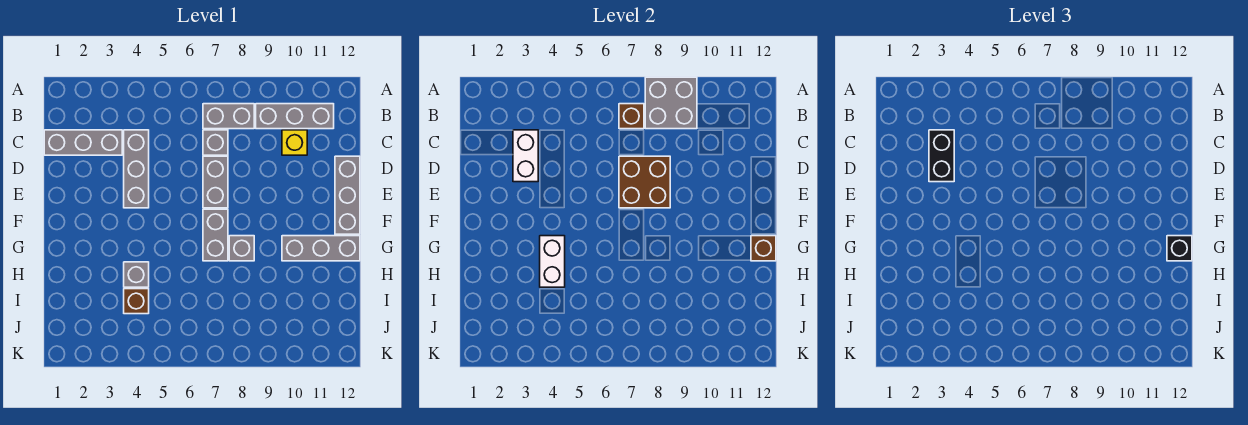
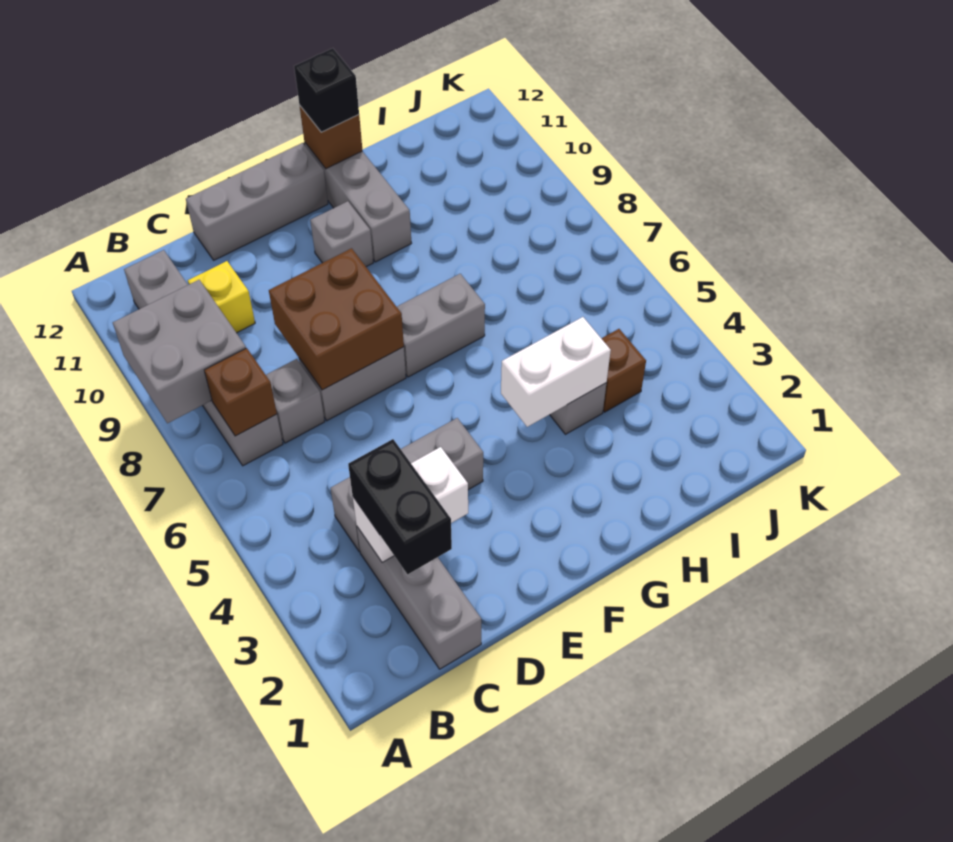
black brick C3:D3 level 3 -> black brick C2:C3 level 3
grey brick G8 level 1 -> grey brick F10 level 1

